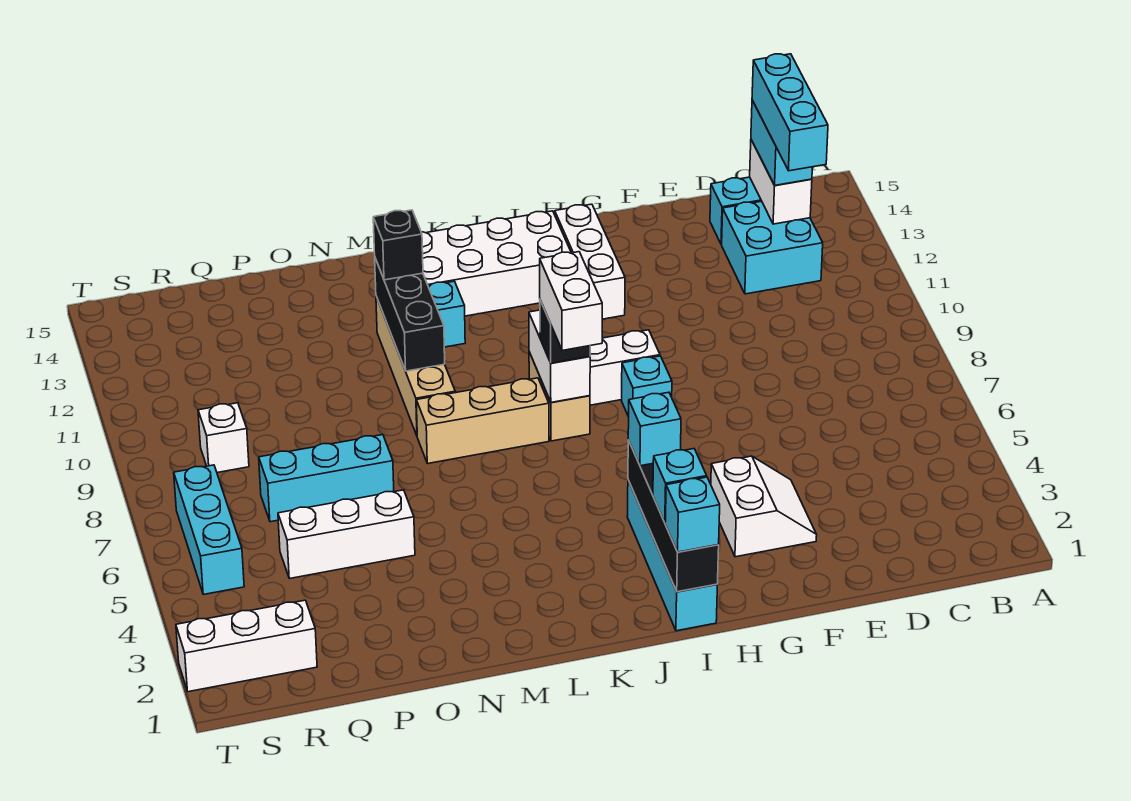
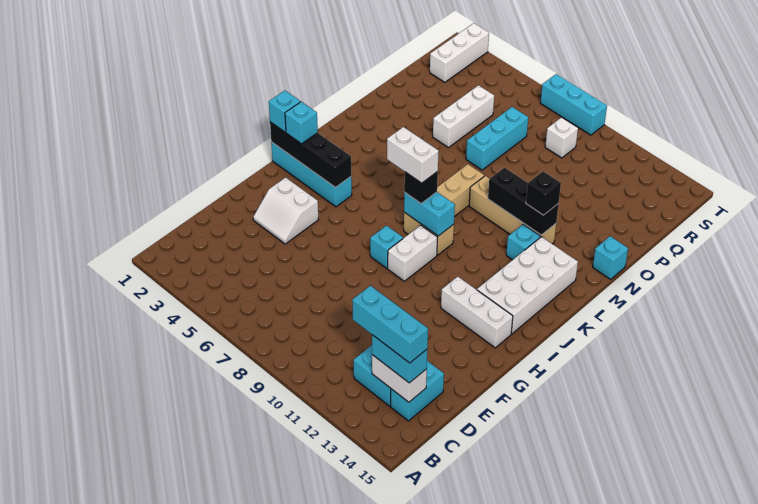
cyan brick I4 level 3 -> cyan brick N15 level 1
white brick J8:J9 level 2 -> cyan brick J8:J9 level 2
cyan brick S5:S7 level 1 -> cyan brick T7:T9 level 1

